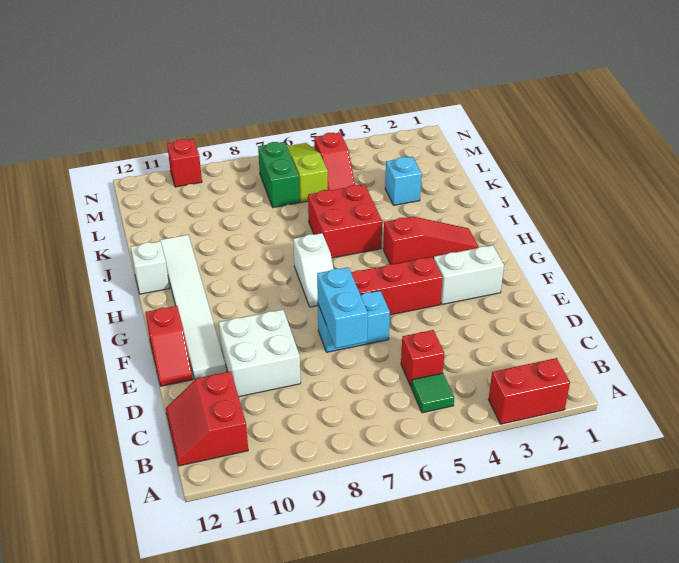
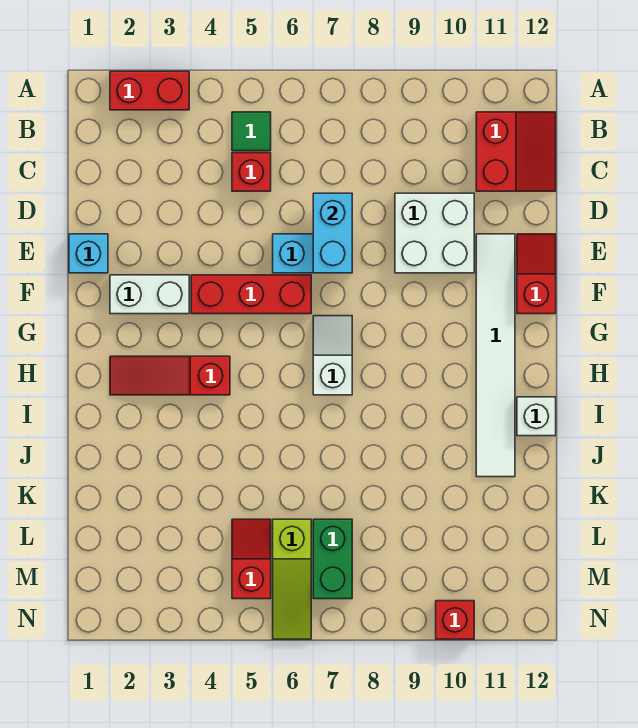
red brick I5:J6 level 1 -> none
cyan brick K3 level 1 -> cyan brick E1 level 1

